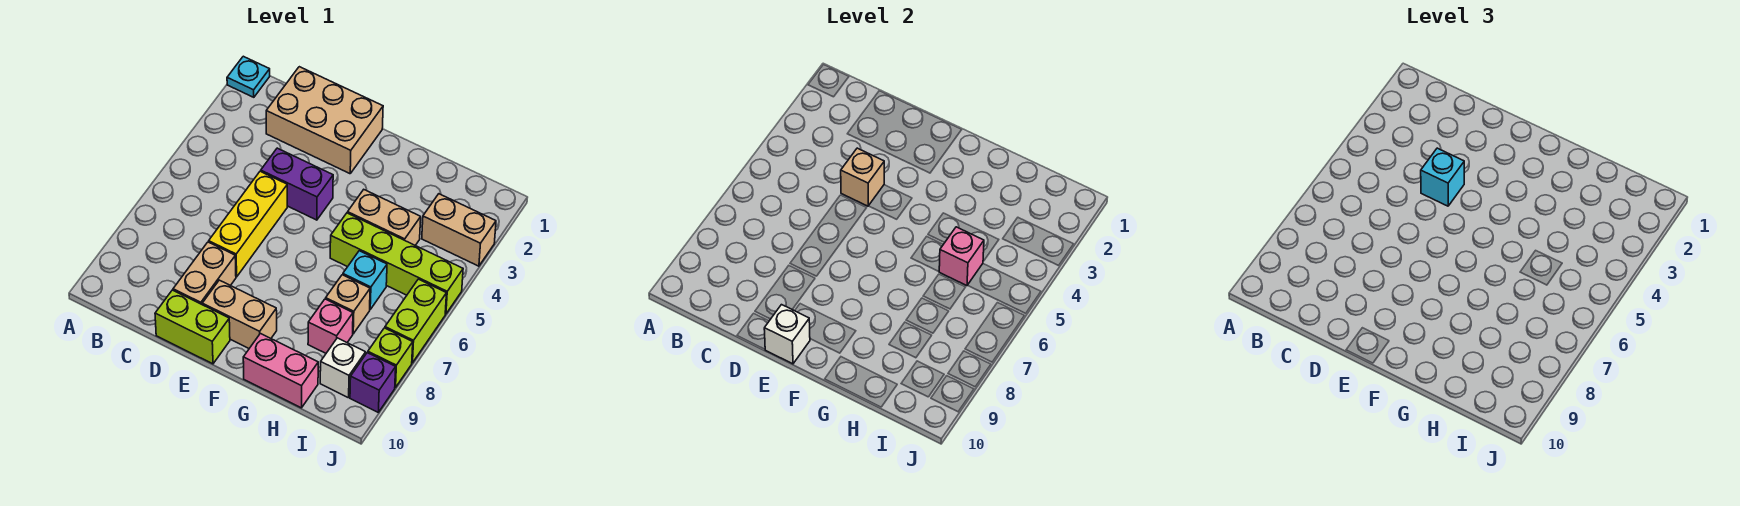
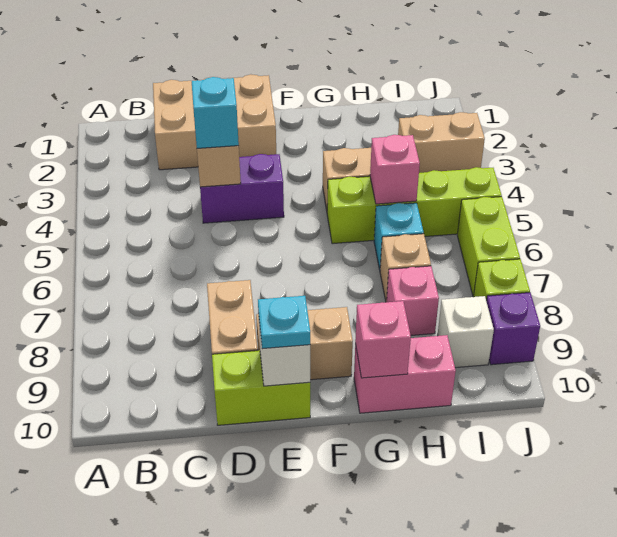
cyan plate A1 level 1 -> cyan plate E10 level 3
yellow brick D5:D7 level 1 -> none
none -> pink brick G10 level 2

